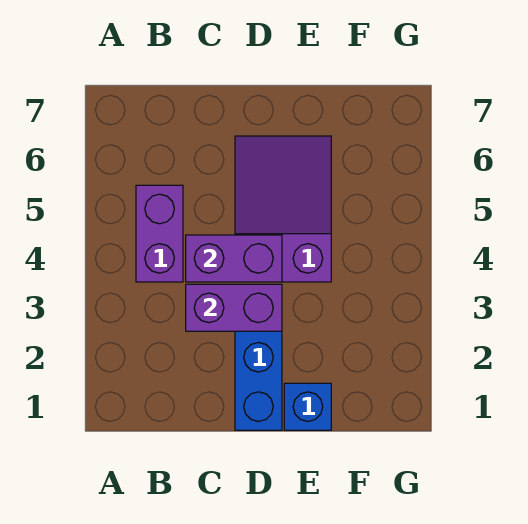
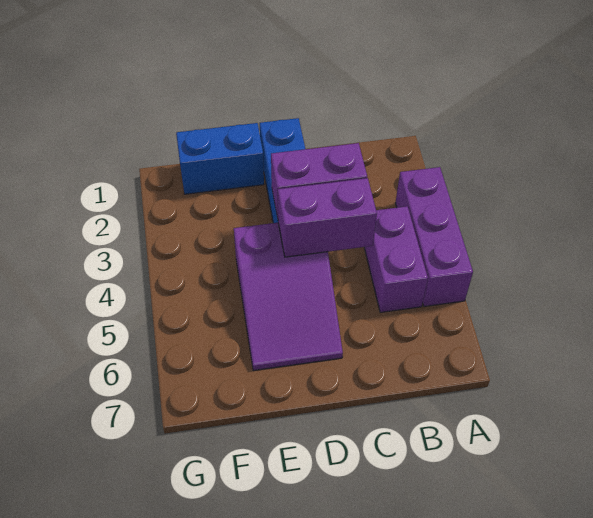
none -> purple brick A3:A5 level 1
blue brick E1 level 1 -> blue brick E1:F1 level 1

